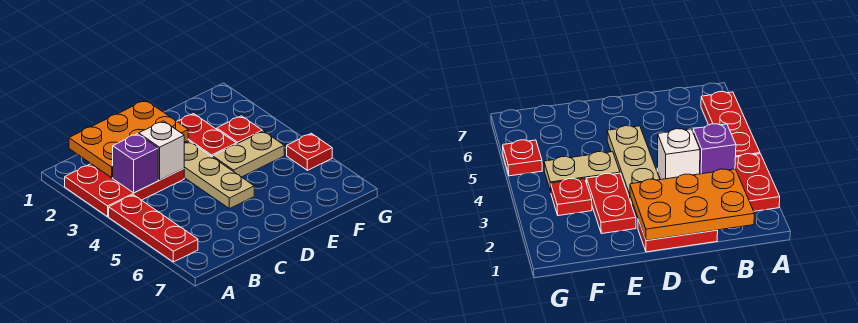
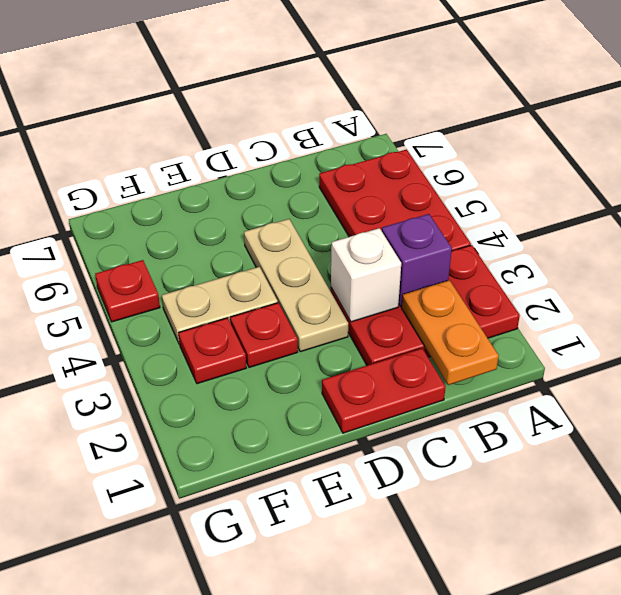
red plate A4:A6 level 1 -> red plate A4:B6 level 1
orange plate B1:D2 level 2 -> orange plate B1:B2 level 2
red plate E2:E3 level 1 -> red plate E3 level 1

